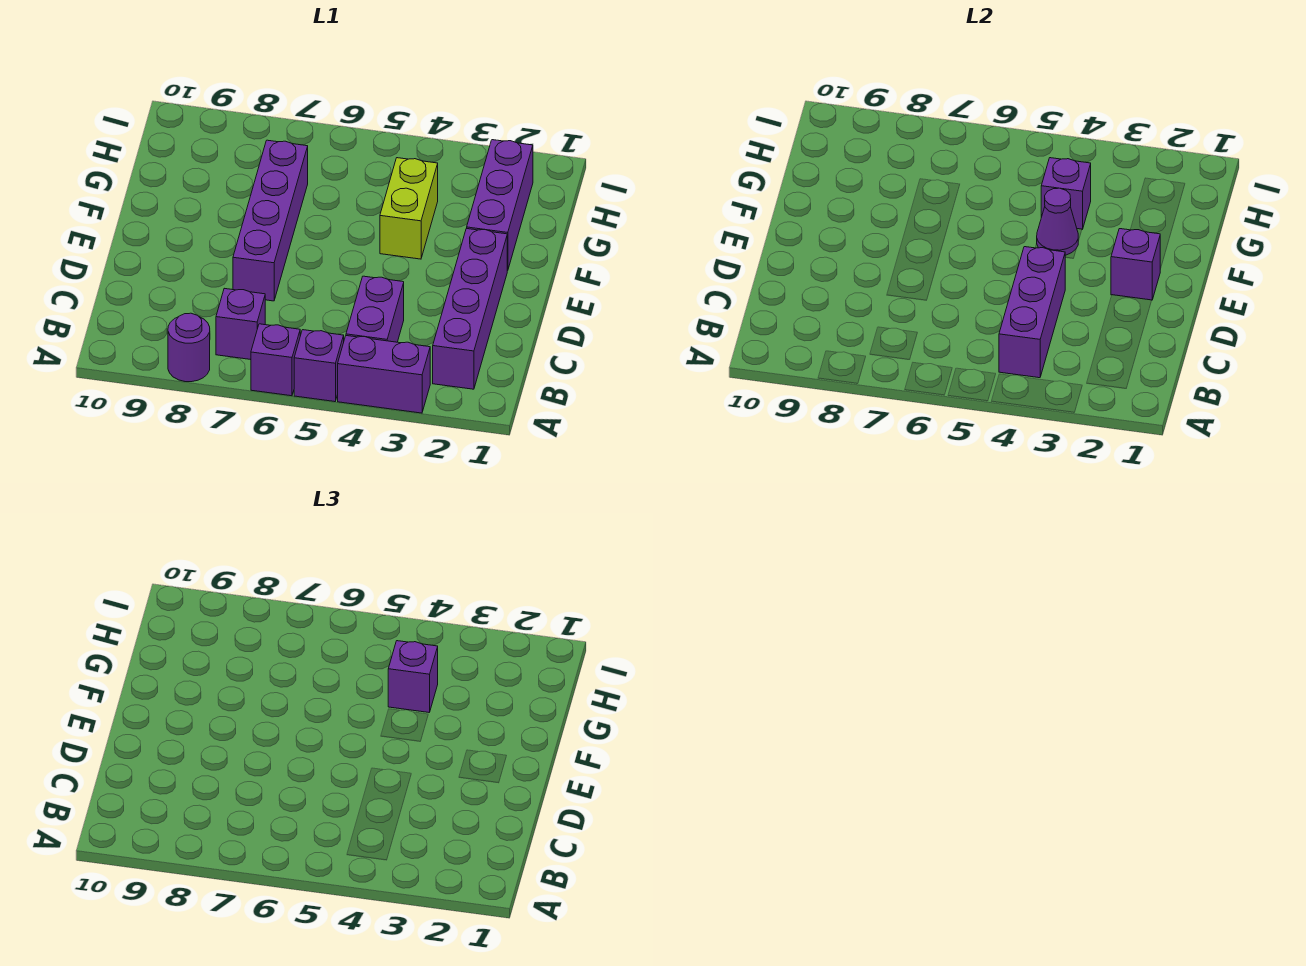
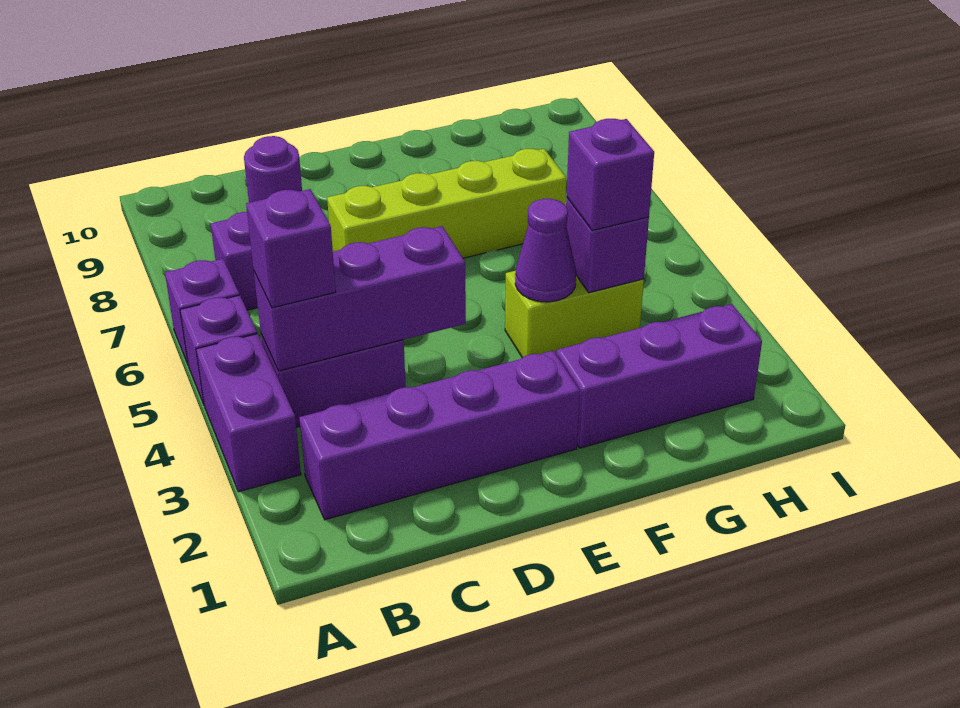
purple round brick A8 level 1 -> purple round brick C9 level 1
purple brick D7:G7 level 1 -> lime brick D7:G7 level 1
purple brick E2 level 2 -> purple brick B4 level 3

